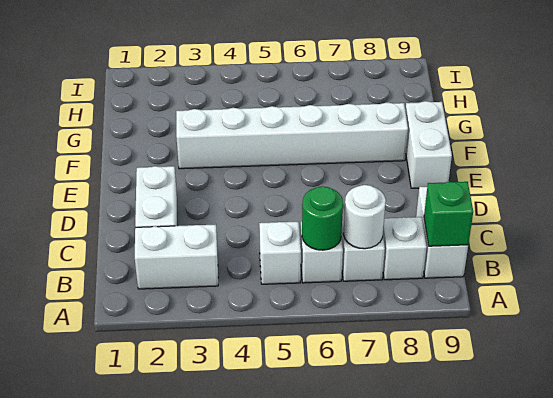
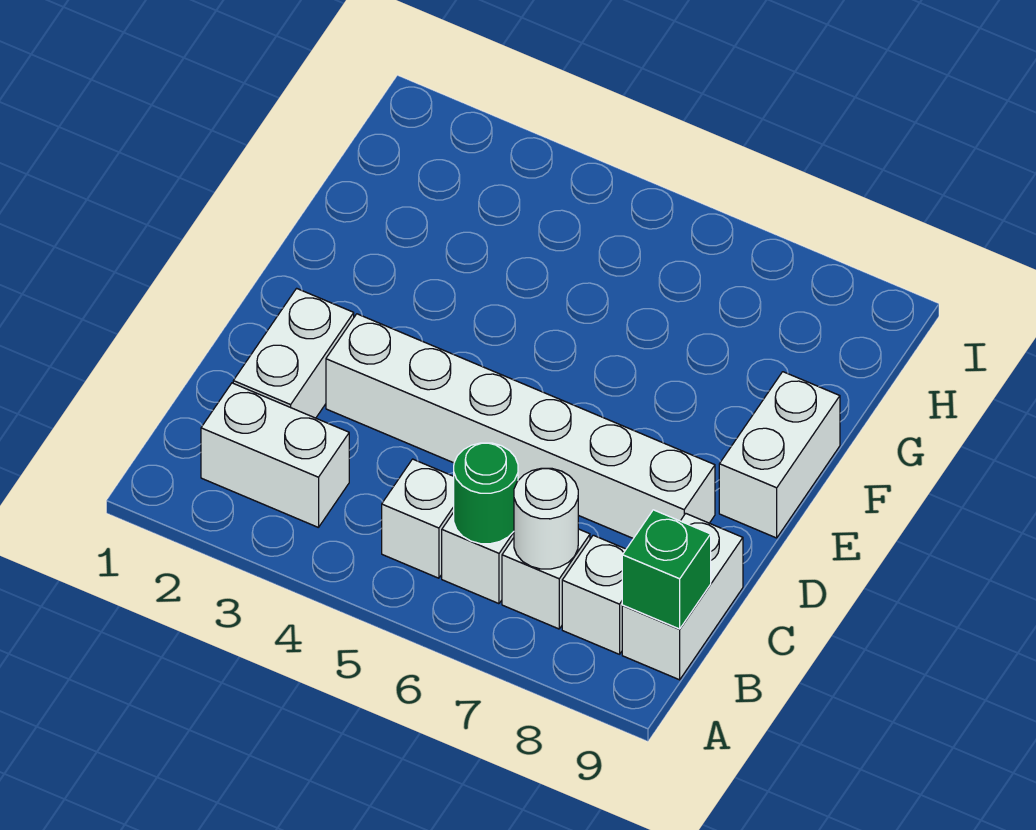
white brick F3:F8 level 1 -> white brick D3:D8 level 1

